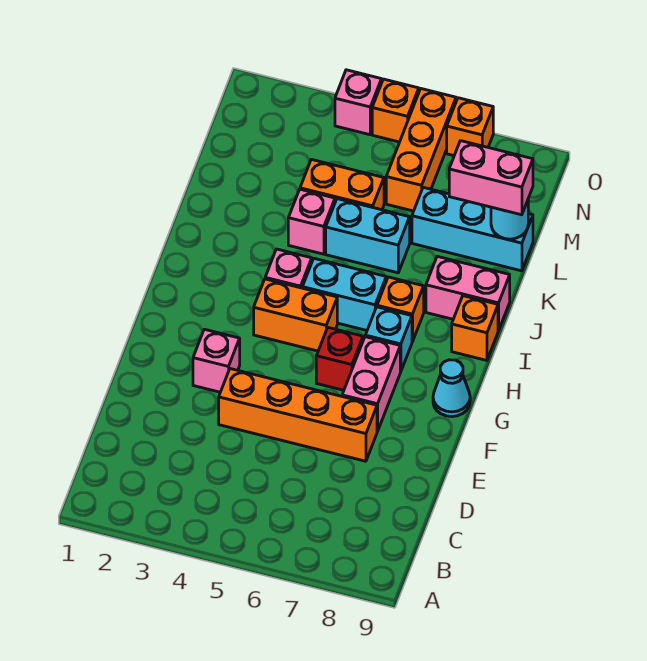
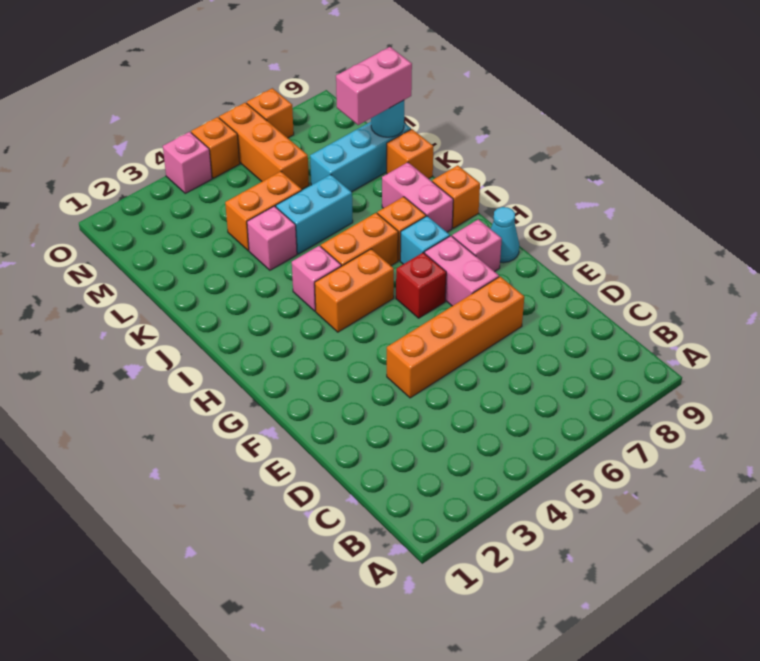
pink brick F3 level 1 -> pink brick G8 level 1
cyan brick I5:I6 level 1 -> orange brick I5:I6 level 1
pink brick J8:J9 level 1 -> pink brick I8:J8 level 1
none -> orange brick K9 level 1

